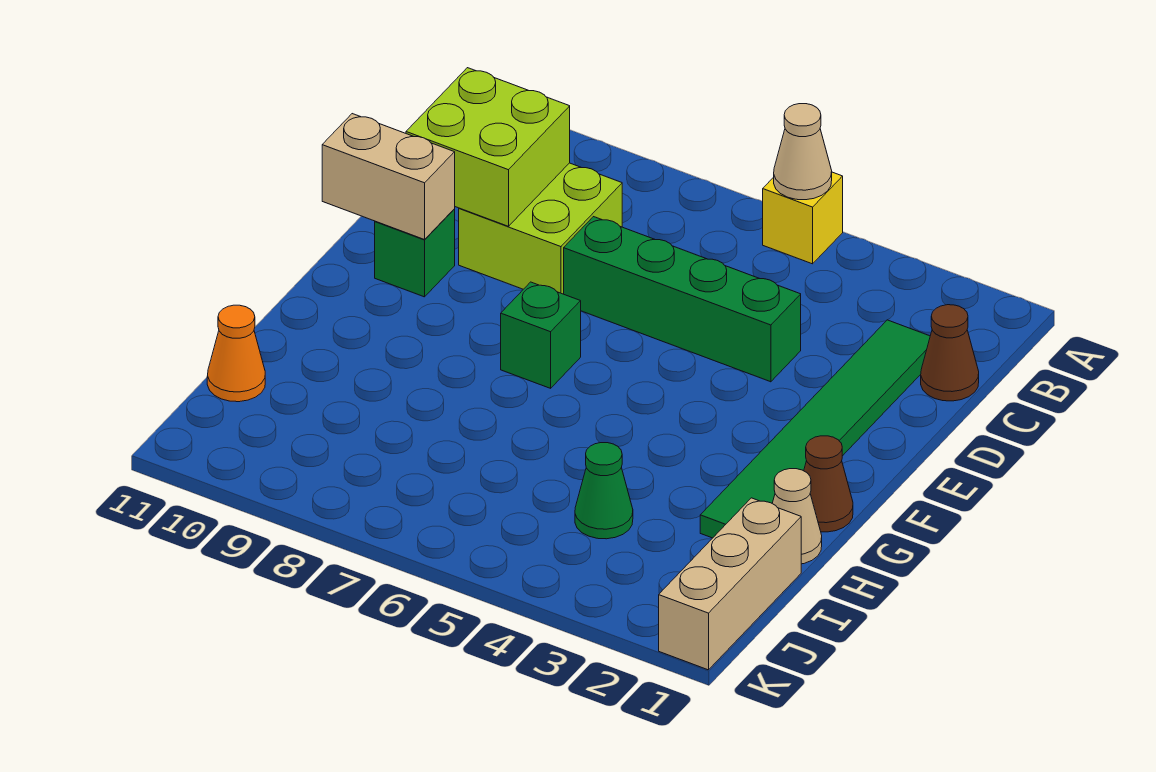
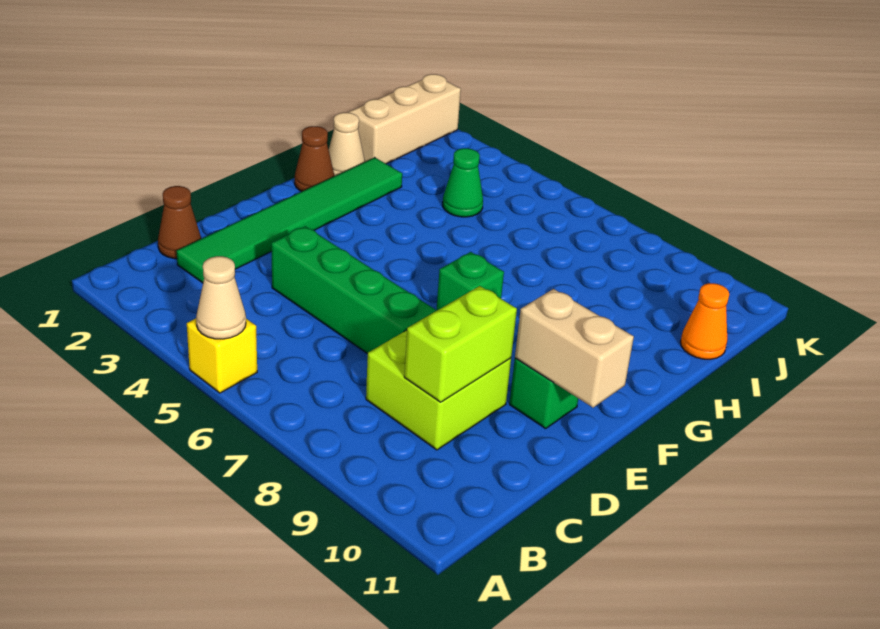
lime brick C9:D10 level 2 -> lime brick C9:D9 level 2

